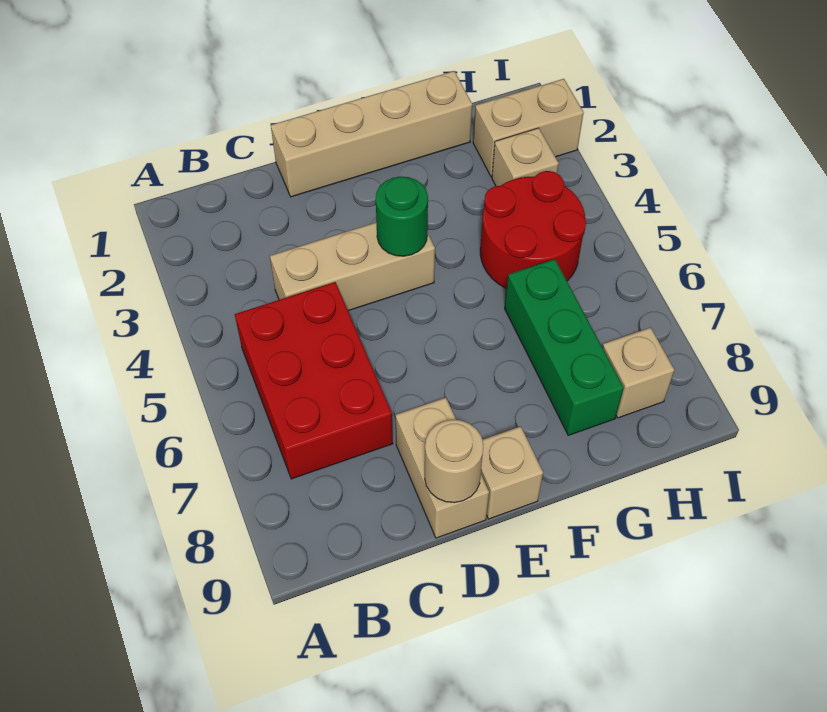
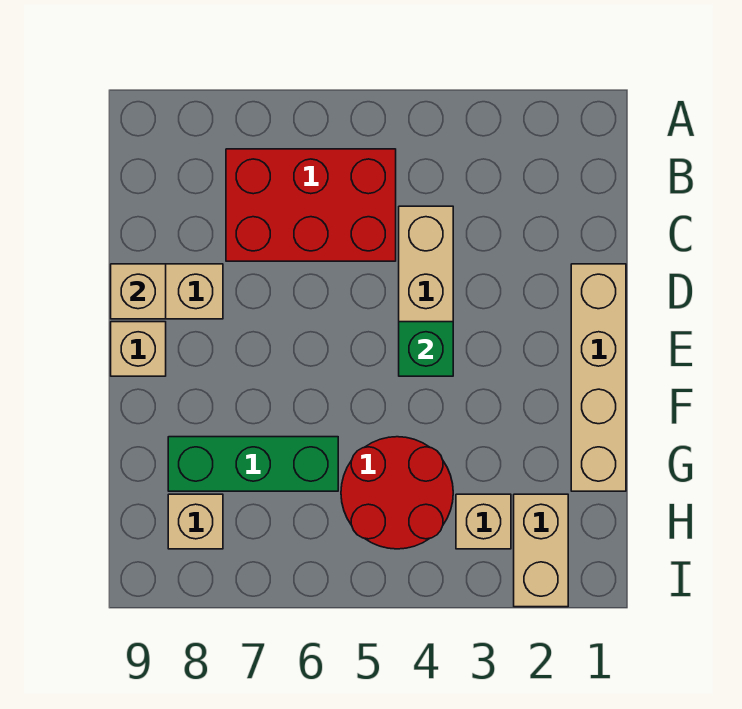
tan round brick D9 level 2 -> tan brick D9 level 2
green round brick E4 level 2 -> green brick E4 level 2

